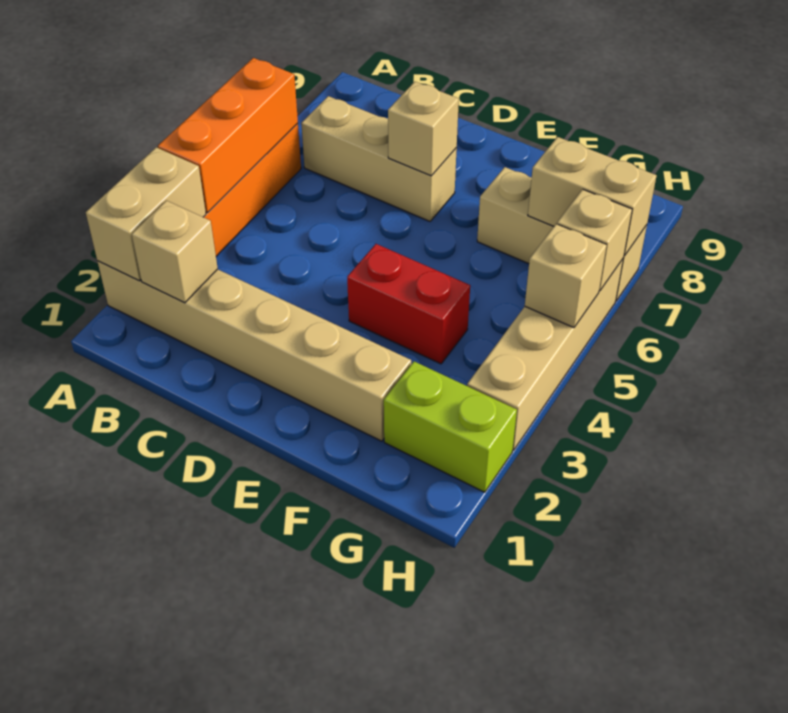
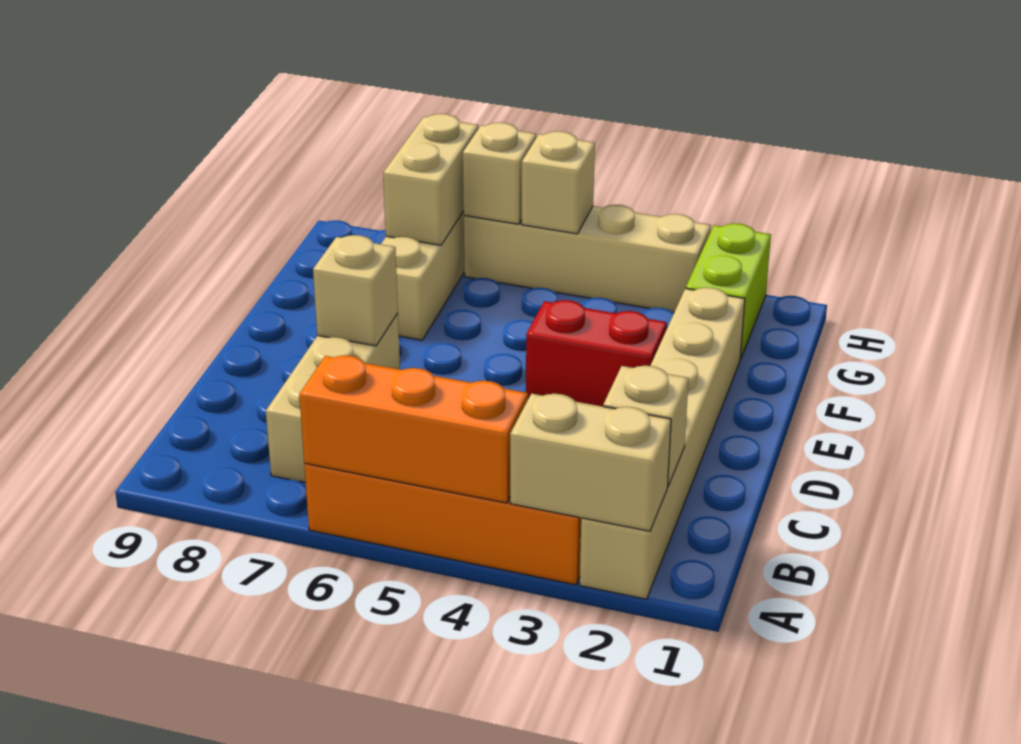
red brick E4:F4 level 1 -> red brick E3:E4 level 1

